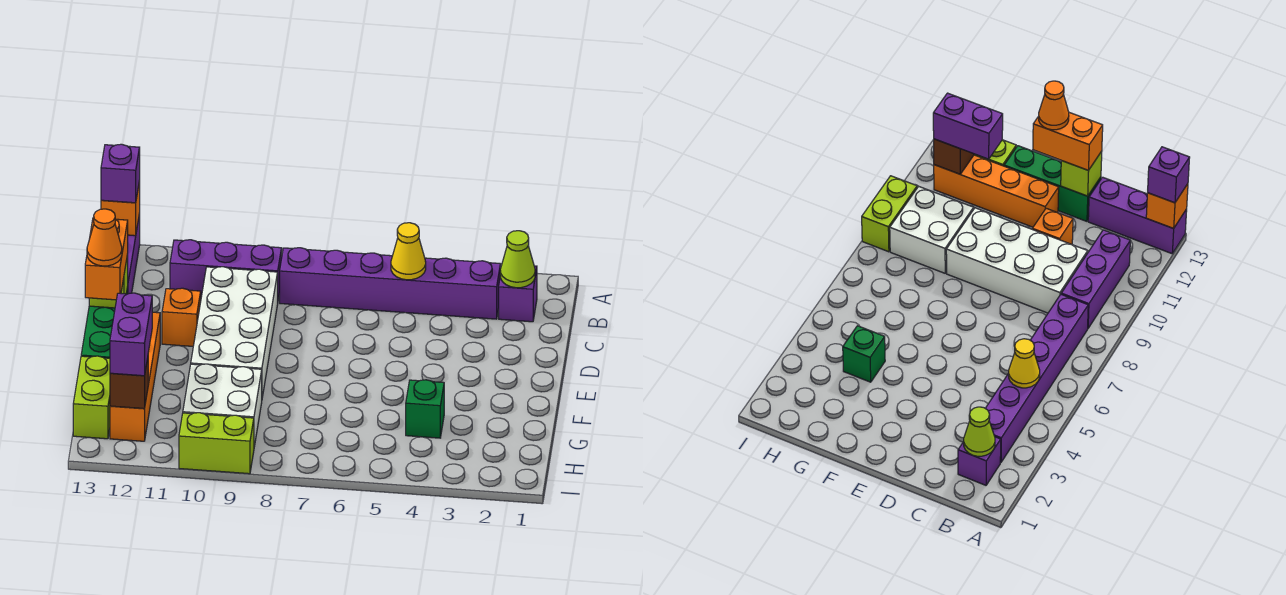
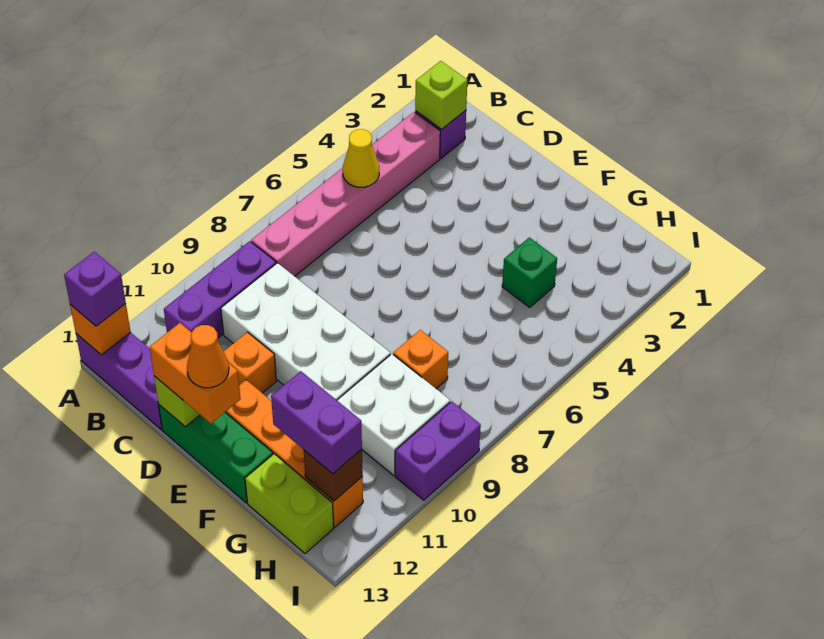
lime cone B2 level 2 -> lime brick B2 level 2
purple brick B3:B8 level 1 -> pink brick B3:B8 level 1
none -> orange brick G8 level 1
lime brick I9:I10 level 1 -> purple brick I9:I10 level 1

